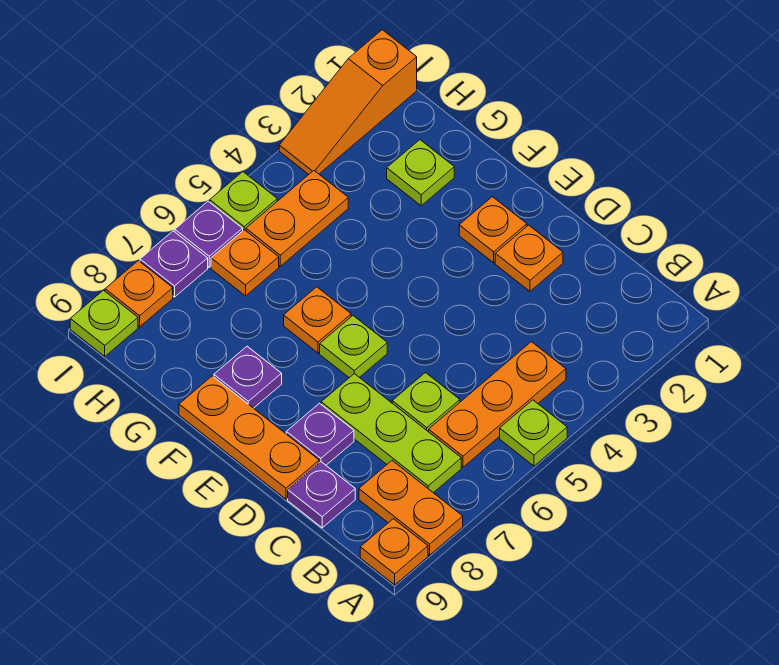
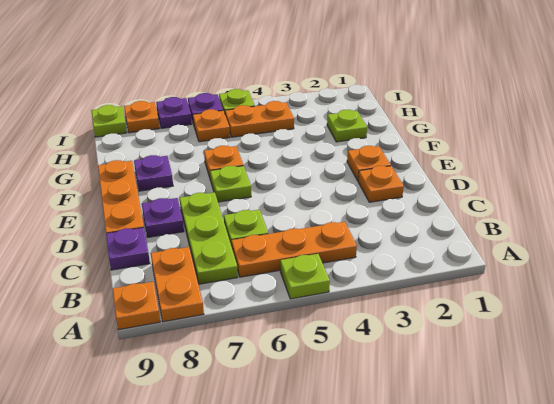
orange slope I1:I3 level 1 top 1 -> none

